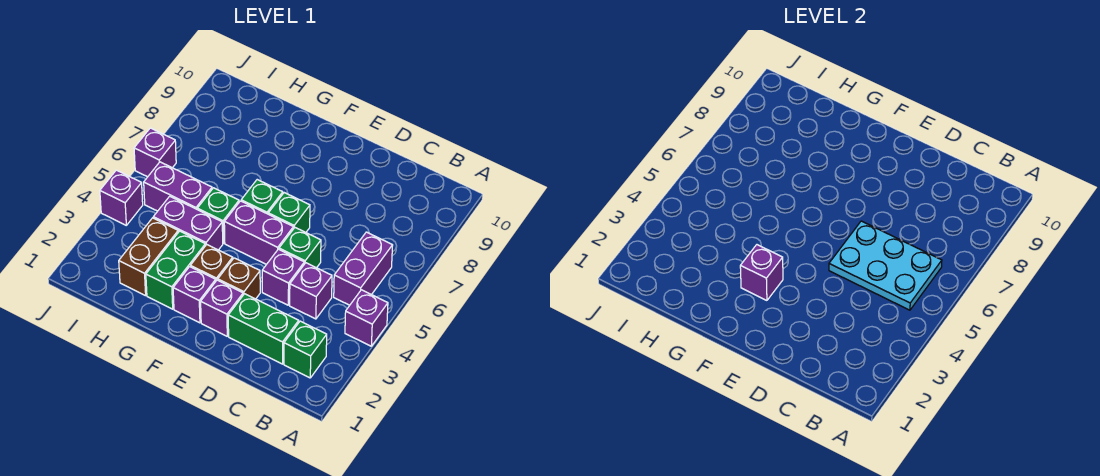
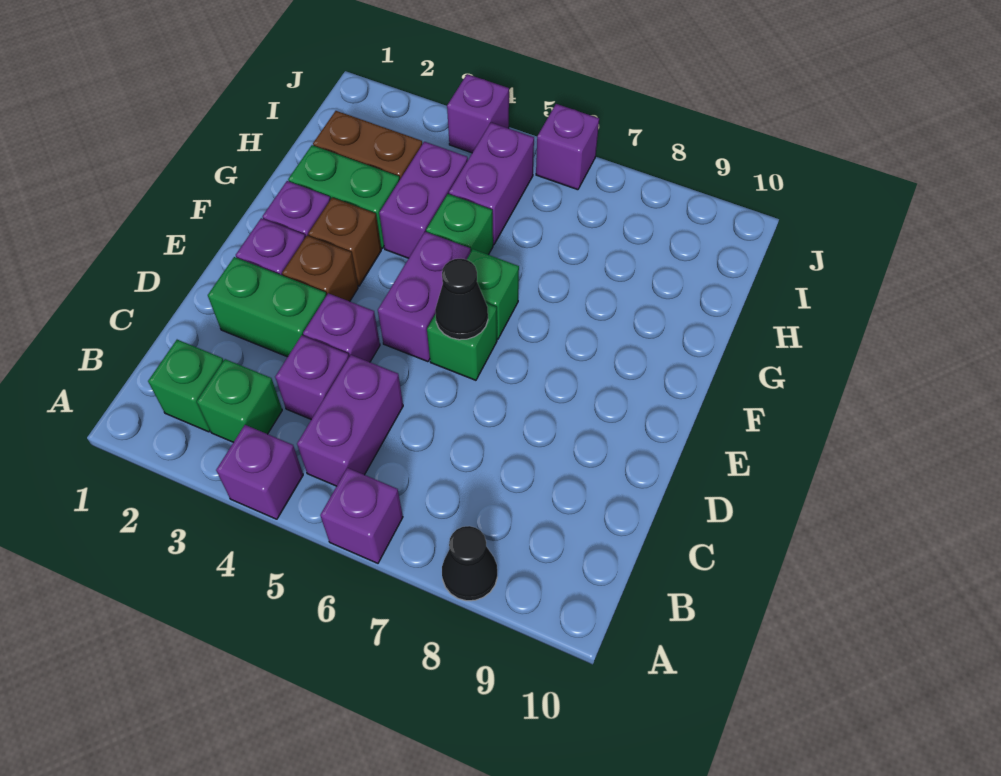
none -> black cone A8 level 1
purple brick B5:B6 level 1 -> purple brick B5:C5 level 1
cyan plate B5:D6 level 2 -> none
green brick C2:D2 level 1 -> green brick D2:D3 level 1
green brick D5 level 1 -> green brick B3 level 1
none -> black cone E6 level 2
purple brick F3 level 2 -> purple brick A6 level 1

